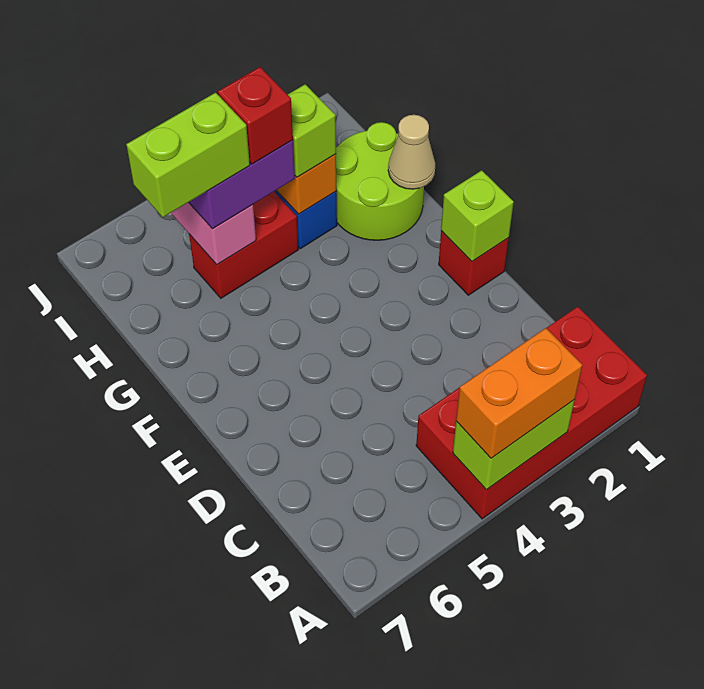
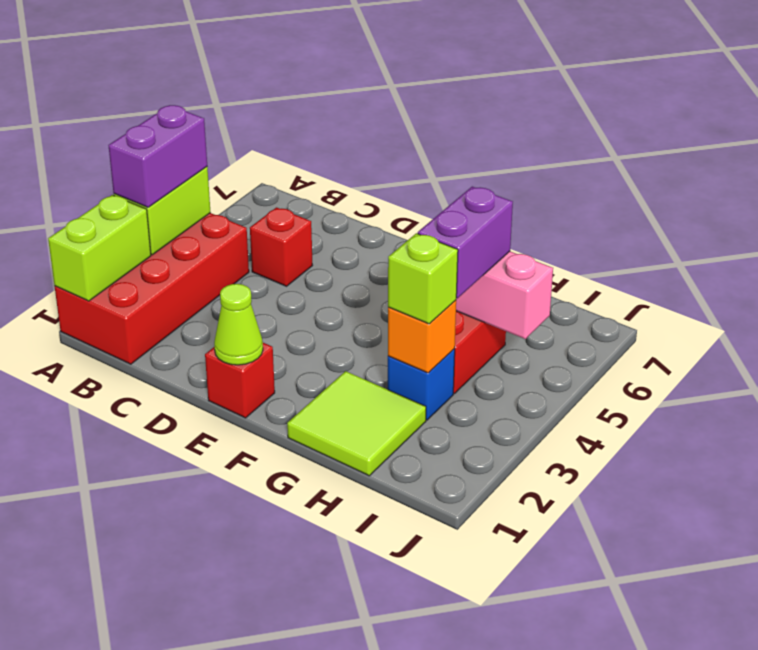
orange brick A3:A4 level 3 -> purple brick A3:A4 level 3
lime brick E1 level 2 -> lime cone E1 level 2
lime round brick G1:H2 level 1 -> lime tile G1:H2 level 1
tan cone G1 level 2 -> none
red brick H4 level 4 -> red brick C5 level 1
lime brick H5:H6 level 4 -> lime brick A1:A2 level 2

